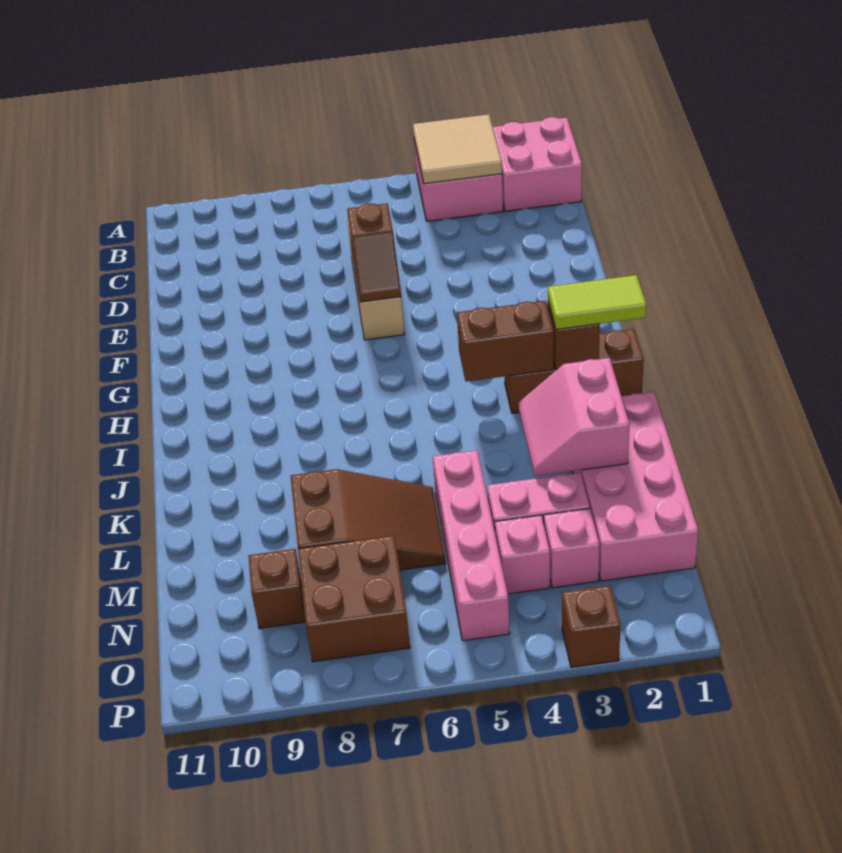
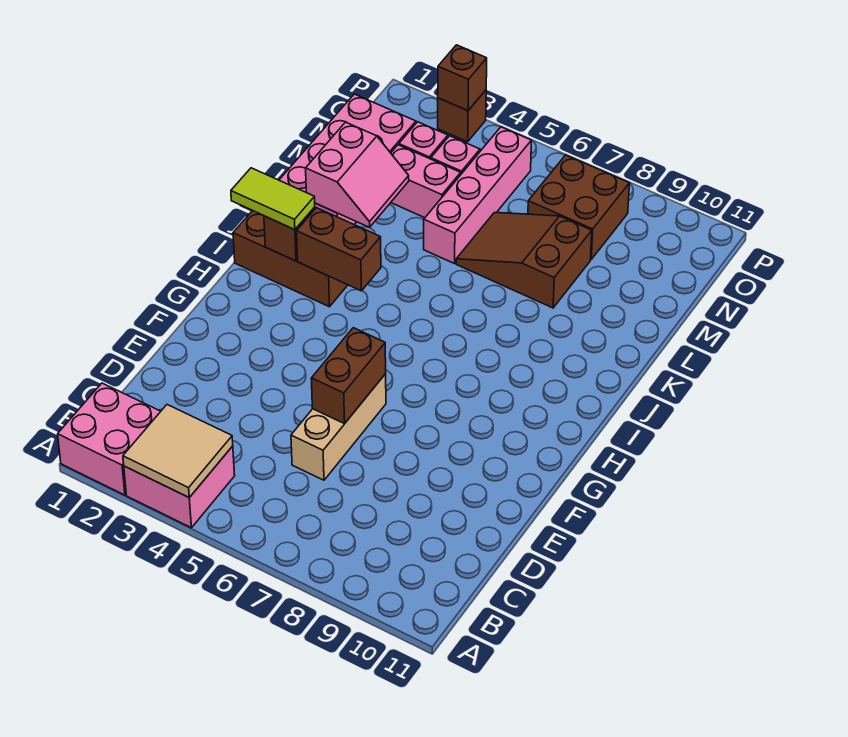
brown slope E6:F6 level 2 top E -> brown brick E6:F6 level 2
brown brick N9 level 1 -> brown brick P3 level 2

